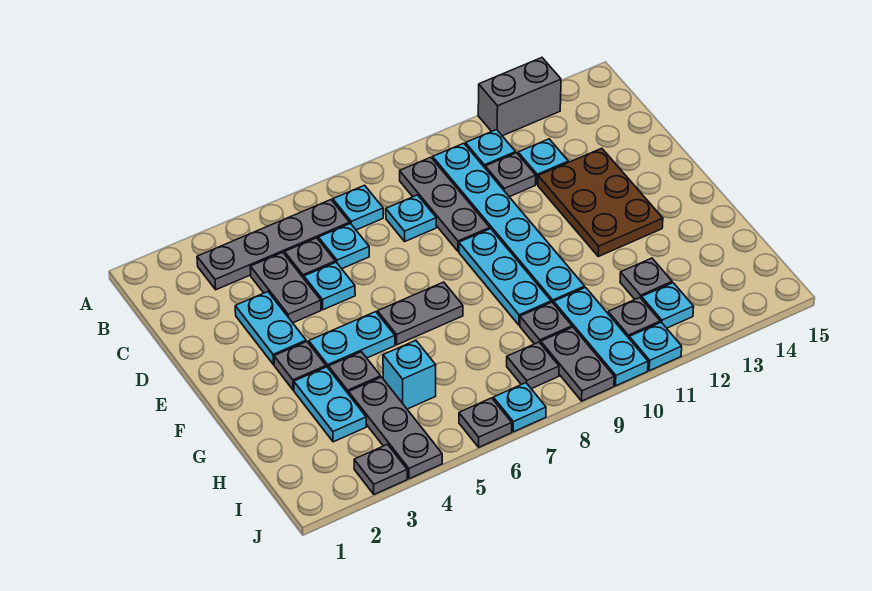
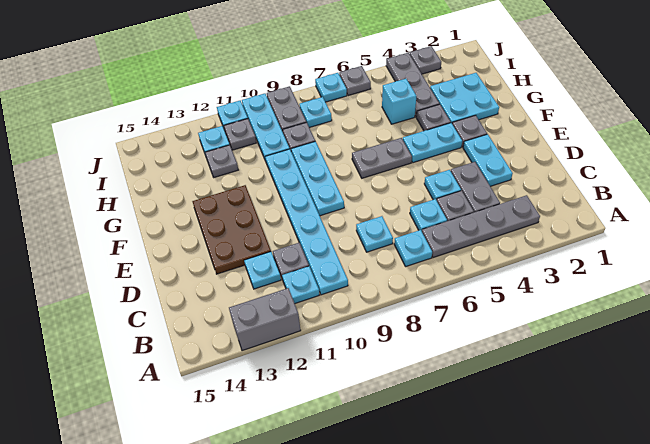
grey plate B9:D9 level 1 -> none
cyan plate G3:H3 level 1 -> cyan plate G2:H3 level 1
grey plate I8 level 1 -> cyan plate I8 level 1

